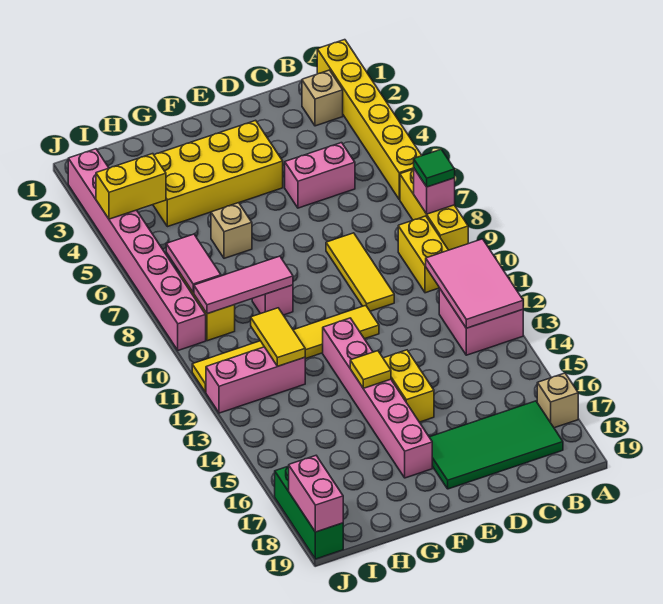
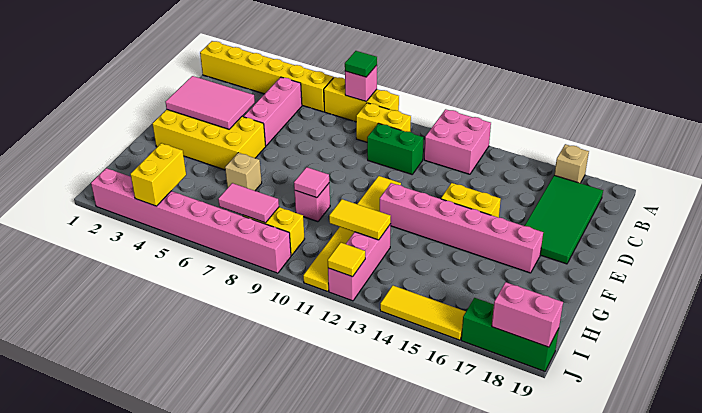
pink tile A11:B13 level 2 -> pink tile D2:E4 level 2
tan brick B2 level 1 -> none
pink brick C5:D5 level 1 -> pink brick B5:D5 level 1
none -> green brick C10:C11 level 1
yellow tile D8:D10 level 1 -> yellow tile J14:J16 level 1
yellow brick E3:H4 level 1 -> yellow brick E2:F5 level 1
yellow tile F14 level 2 -> yellow tile J12 level 2
pink tile G9:I9 level 2 -> pink tile G9 level 2

